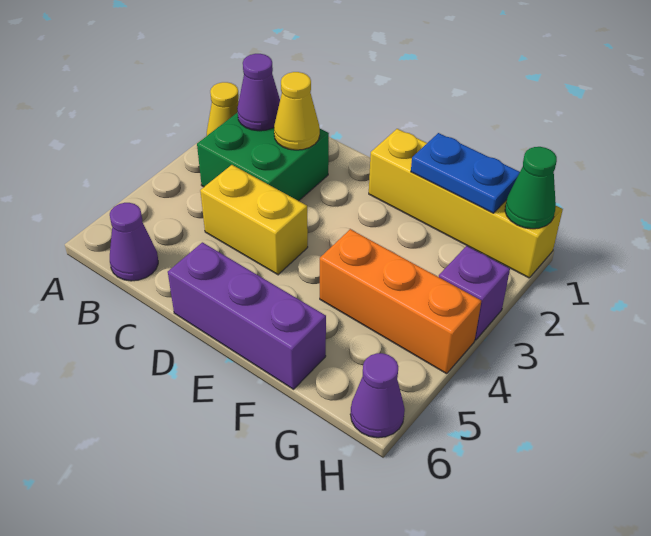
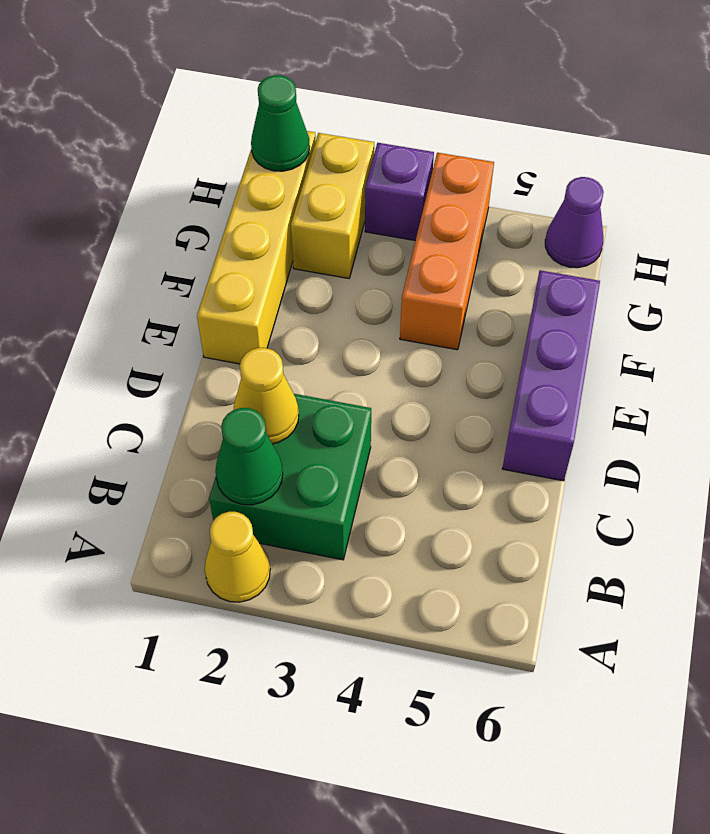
purple cone B2 level 2 -> green cone B2 level 2
purple cone B6 level 1 -> none
yellow brick C4:D4 level 1 -> yellow brick G2:H2 level 1
blue plate F1:G1 level 2 -> none

